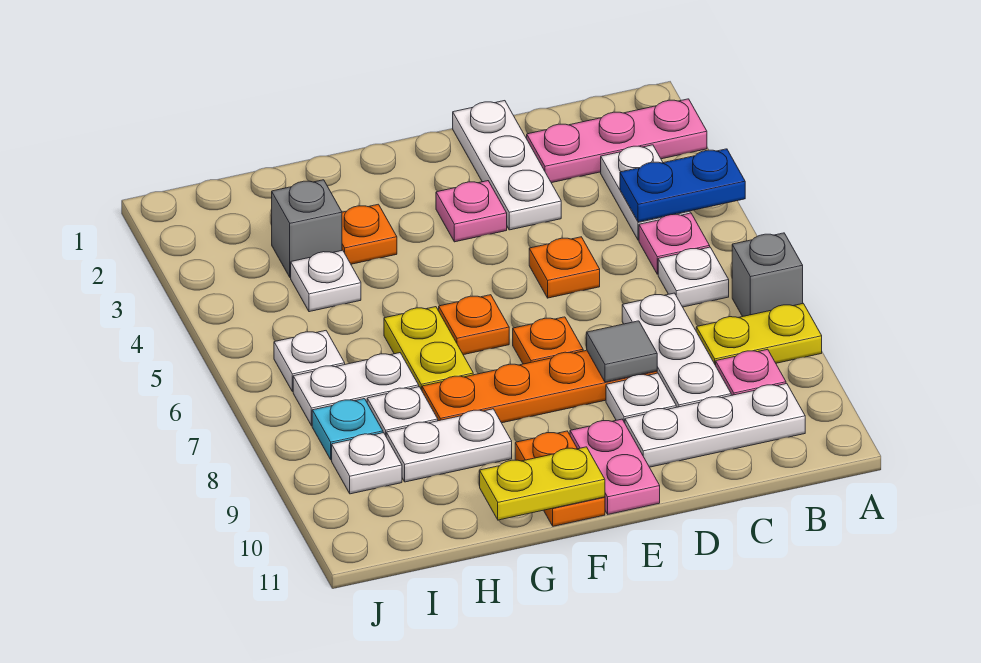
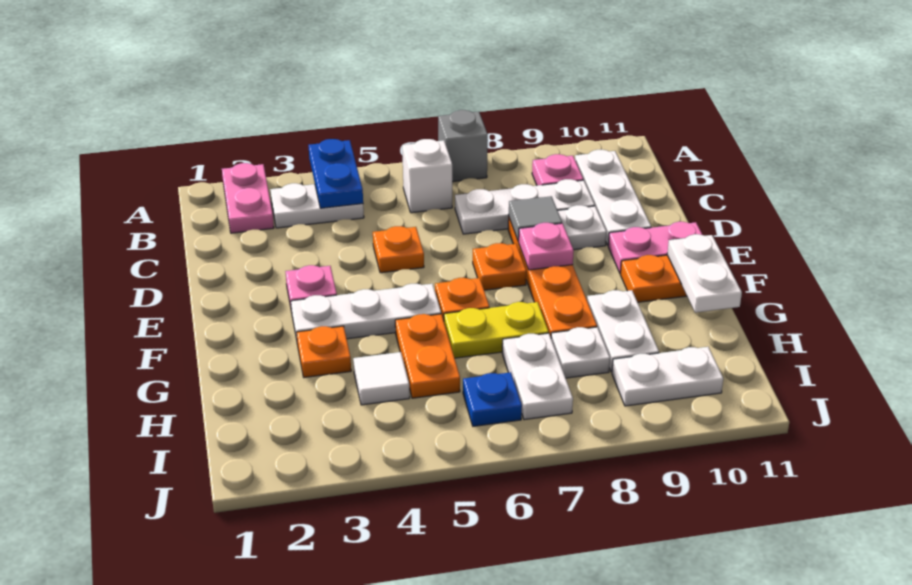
pink plate A2:C2 level 1 -> pink plate A2:B2 level 1
yellow plate A8:B8 level 1 -> none
pink plate B5 level 1 -> pink plate E8 level 2
white plate B6 level 1 -> white brick B6 level 1
white plate D1:D3 level 1 -> white plate F3:F5 level 1
yellow plate F11:G11 level 2 -> white plate F11:G11 level 2
none -> orange plate G5:H5 level 1
grey brick H3 level 1 -> none
white plate H4 level 1 -> white tile H4 level 1
white plate I6 level 1 -> blue plate I6 level 1
cyan plate I8 level 1 -> none
white plate I9 level 1 -> white plate I9:I10 level 1

